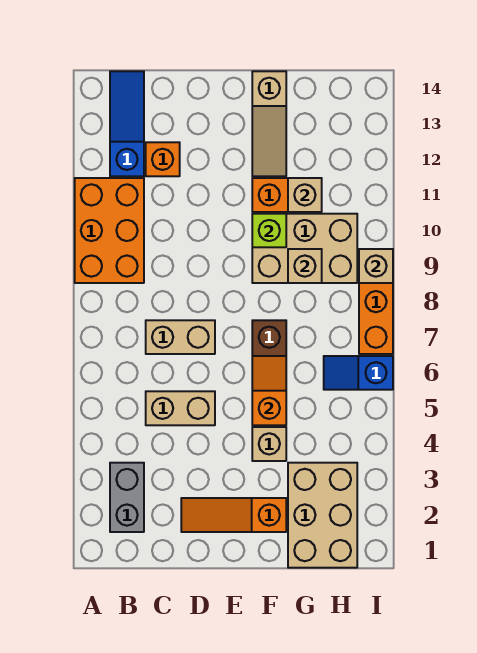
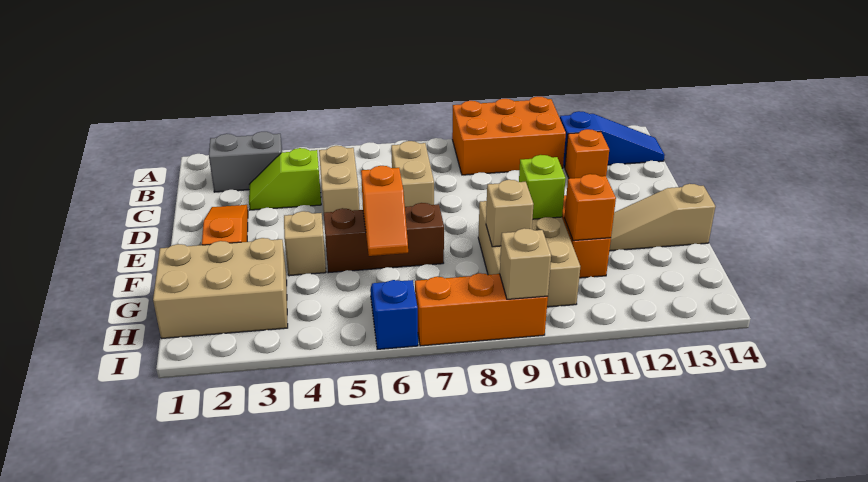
none -> lime slope C3:C4 level 1 top 4
orange slope F5:F6 level 2 top 5 -> orange slope F6:G6 level 2 top F
tan brick G11 level 2 -> orange brick G11 level 2

